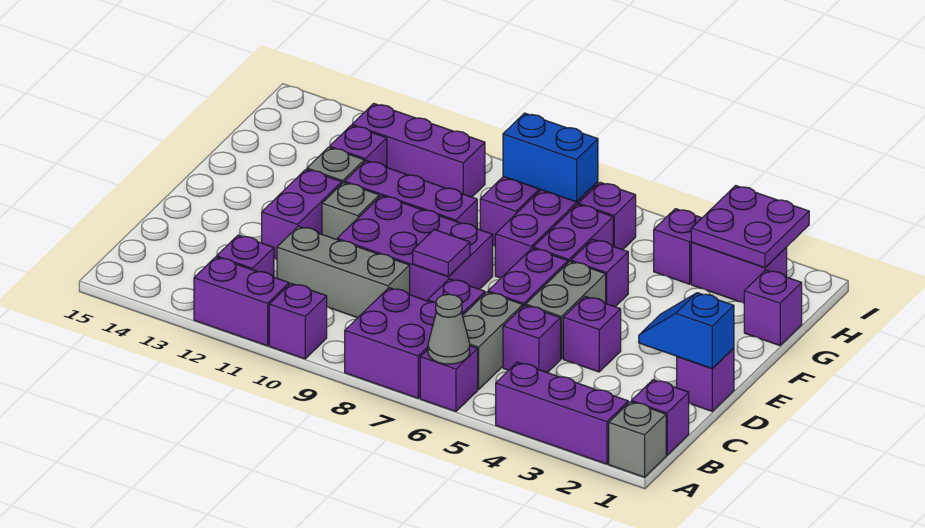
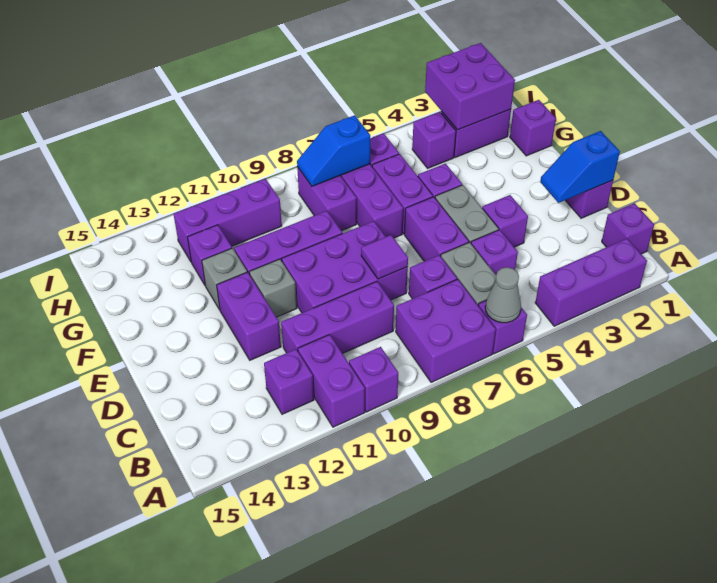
grey brick A1 level 1 -> none
purple brick A11:A12 level 1 -> purple brick A11:B11 level 1
grey brick C9:C11 level 1 -> purple brick C9:C11 level 1
purple plate H2:I3 level 2 -> purple brick H2:I3 level 2
blue brick H7:H8 level 2 -> blue slope H7:H8 level 2 top 7

